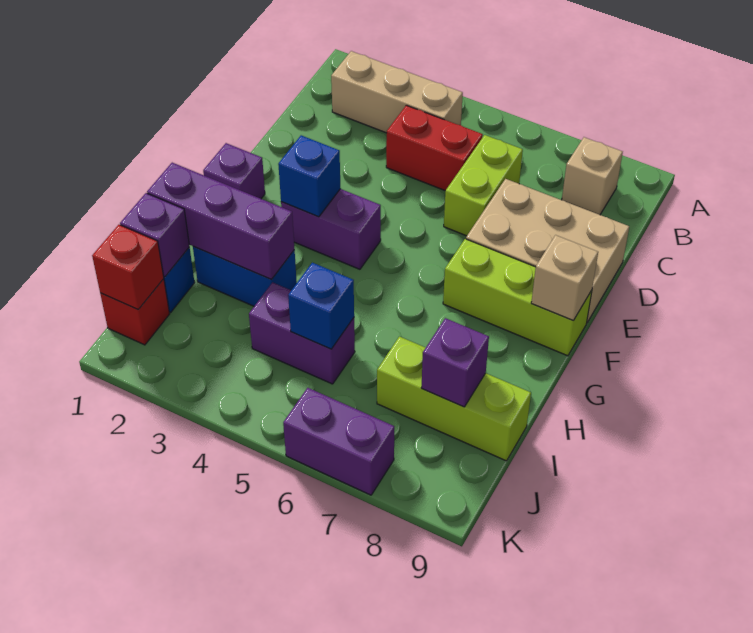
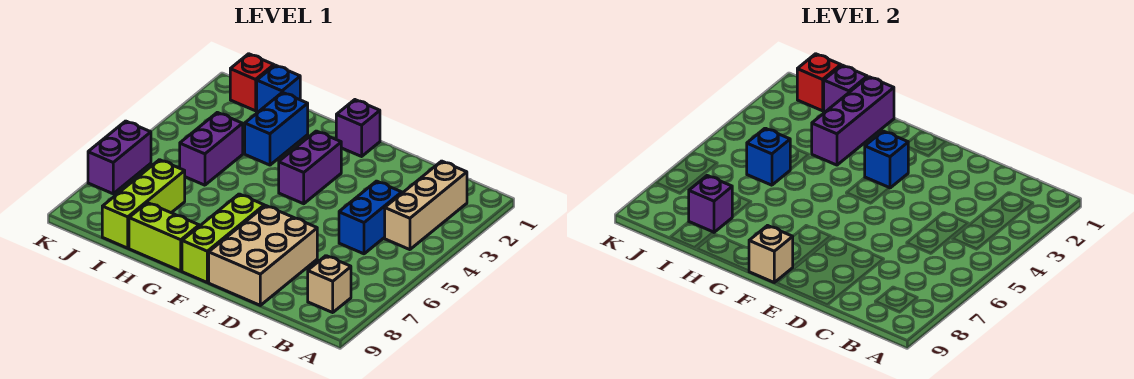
red brick C4:C5 level 1 -> blue brick C4:C5 level 1
lime brick C6:D6 level 1 -> lime brick G9:H9 level 1

